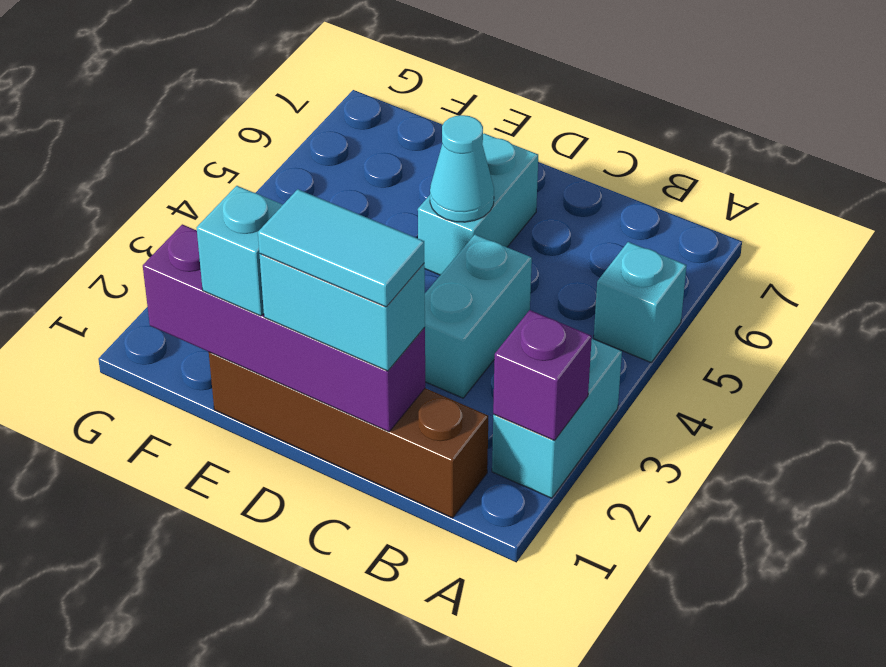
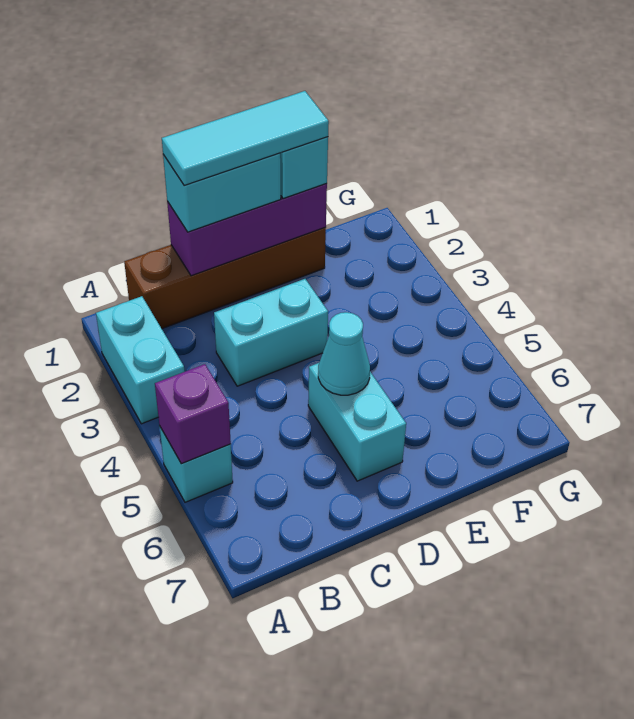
purple brick A2 level 2 -> purple brick A5 level 2
purple brick C1:F1 level 2 -> purple brick C1:E1 level 2
cyan tile C1:D1 level 4 -> cyan tile C1:E1 level 4
cyan brick C3:C4 level 1 -> cyan brick C3:D3 level 1

